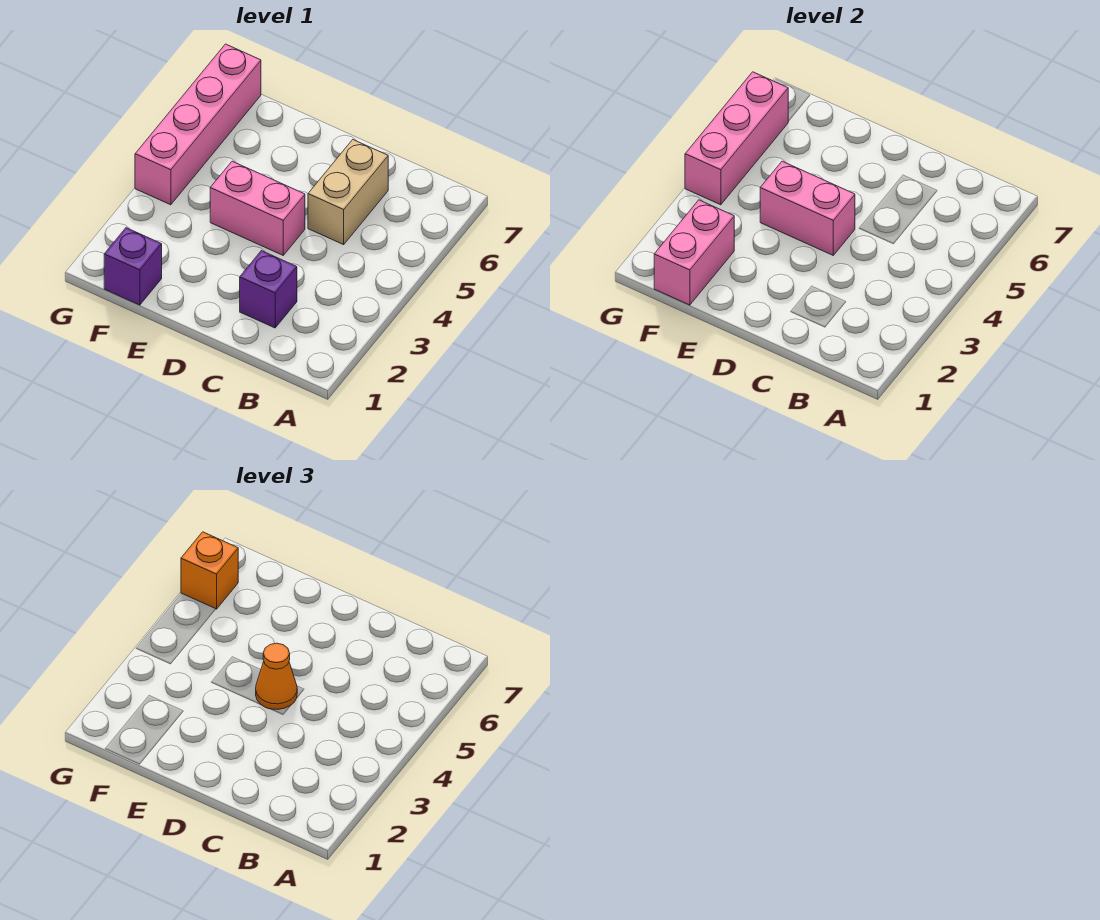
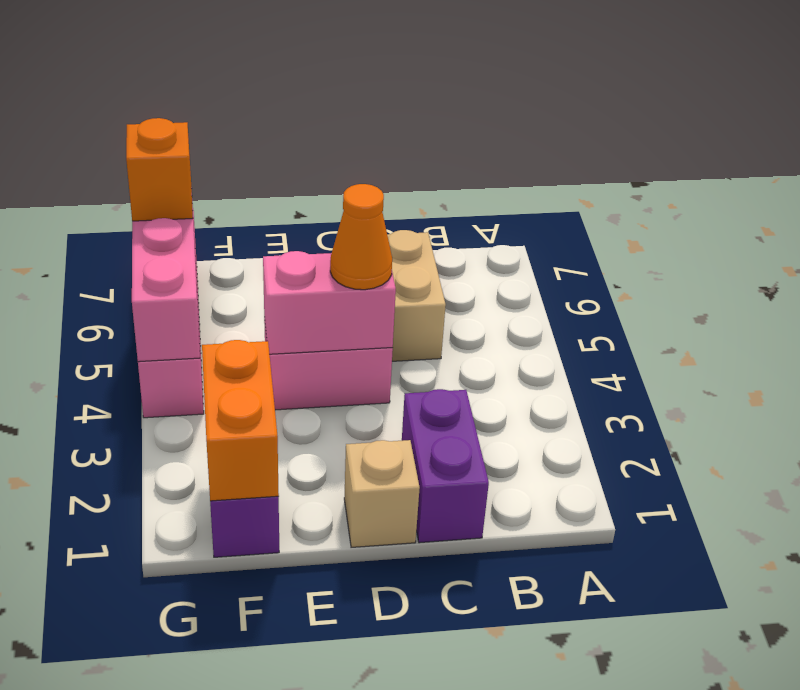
purple brick C2 level 1 -> purple brick C1:C2 level 1
none -> tan brick D1 level 1
pink brick F1:F2 level 2 -> orange brick F1:F2 level 2

